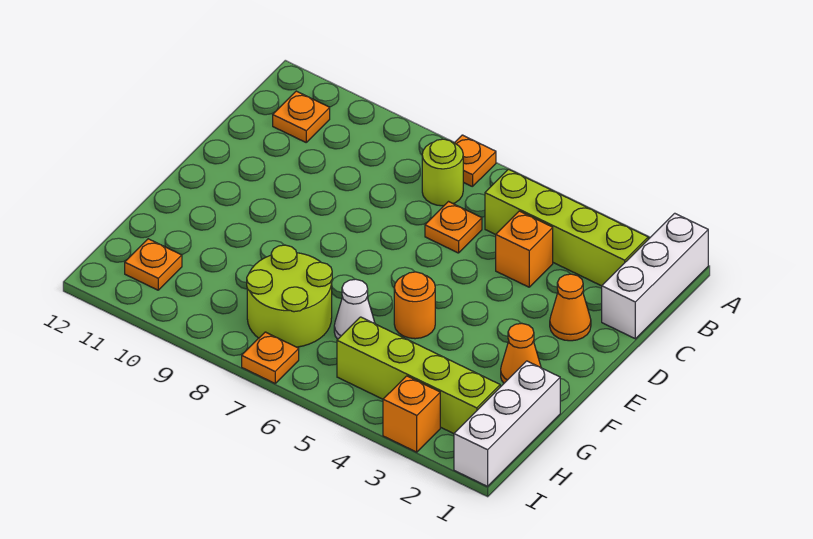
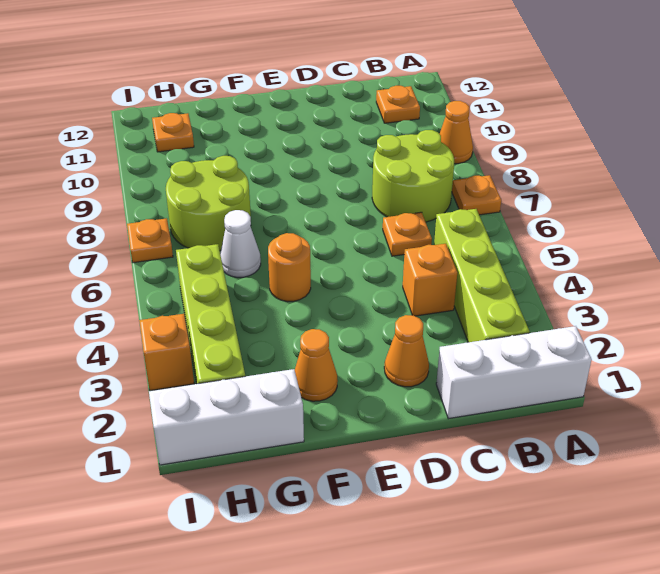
none -> orange cone A9 level 1
lime round brick B7 level 1 -> lime round brick B7:C8 level 1

